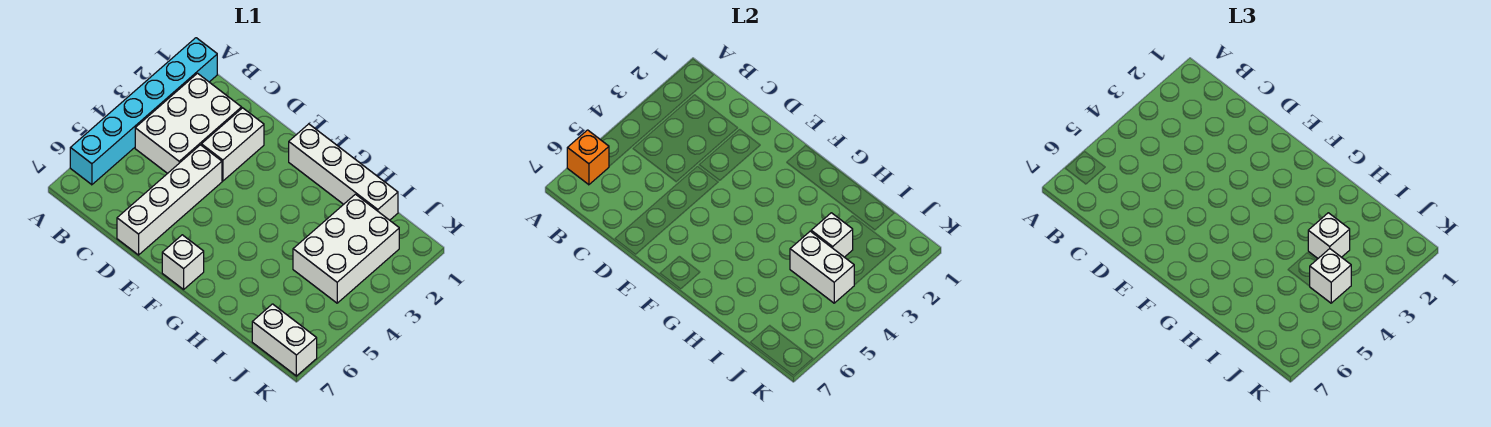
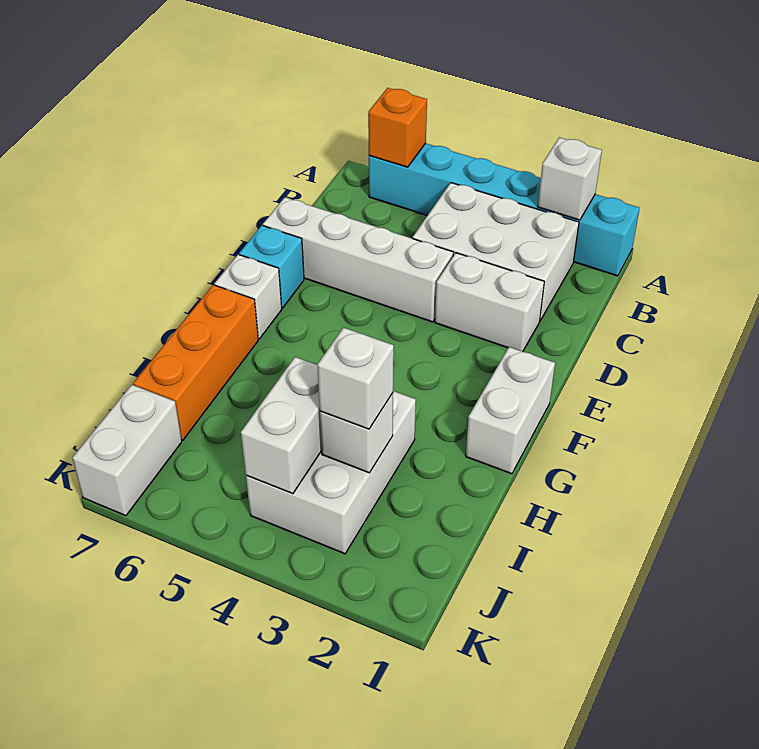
none -> cyan brick E7 level 1
white brick F1:I1 level 1 -> white brick F1:G1 level 1
none -> orange brick G7:I7 level 1
white brick I2:J4 level 1 -> white brick H3:J4 level 1
white brick J4 level 3 -> white brick A2 level 2

